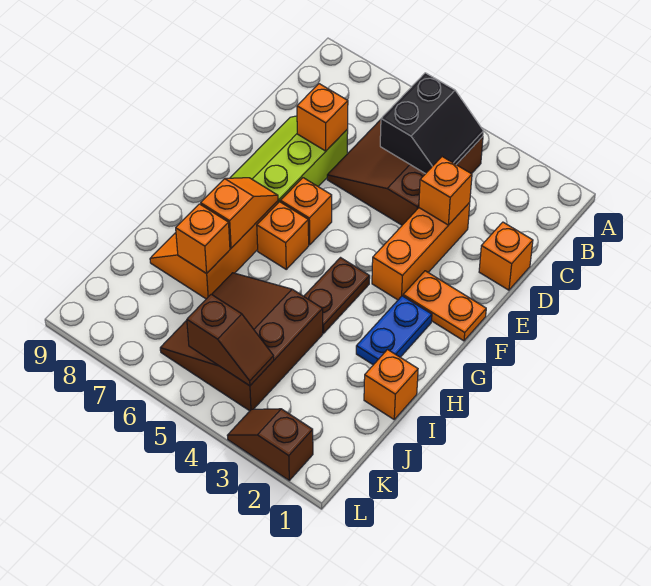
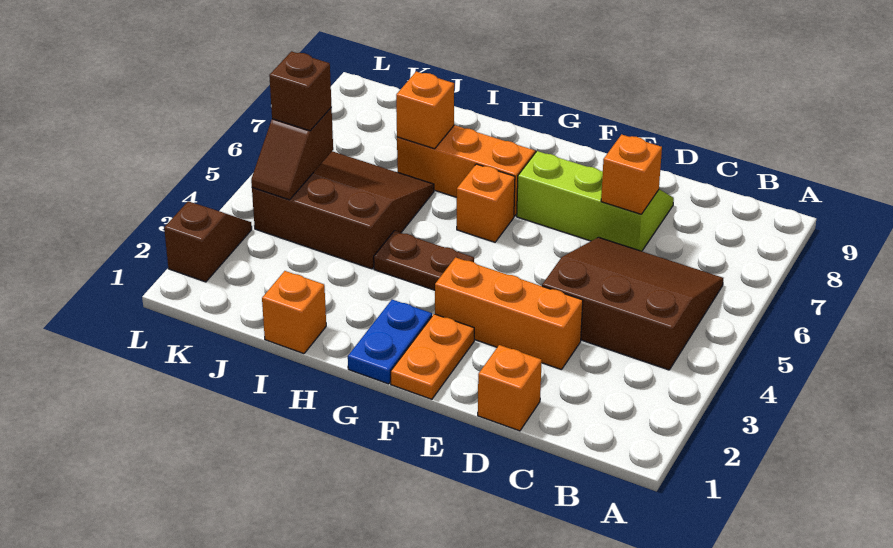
black slope B4:C5 level 2 top 5 -> none
orange brick D3 level 2 -> none
orange brick F6 level 1 -> none
blue plate G2:H2 level 1 -> blue plate G1:G2 level 1
orange slope G7:H7 level 2 top H -> none
none -> brown brick K5 level 3

